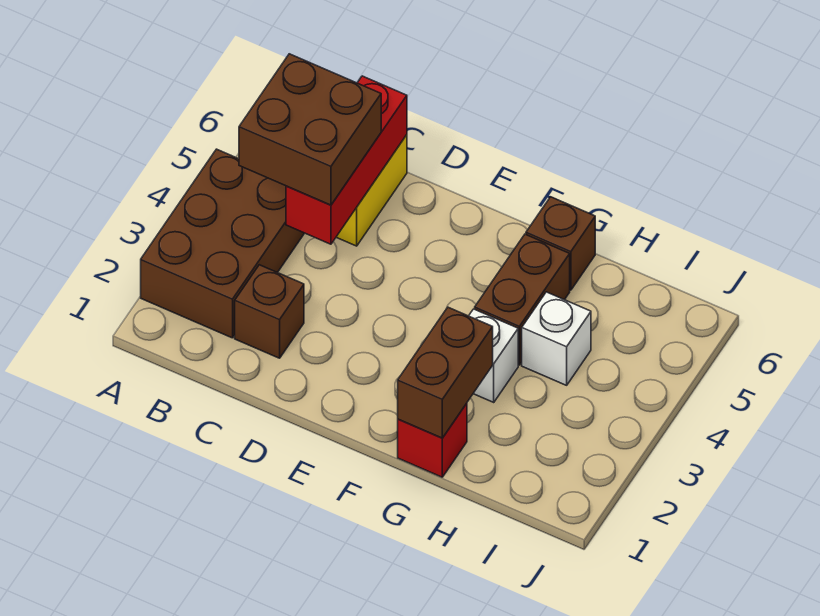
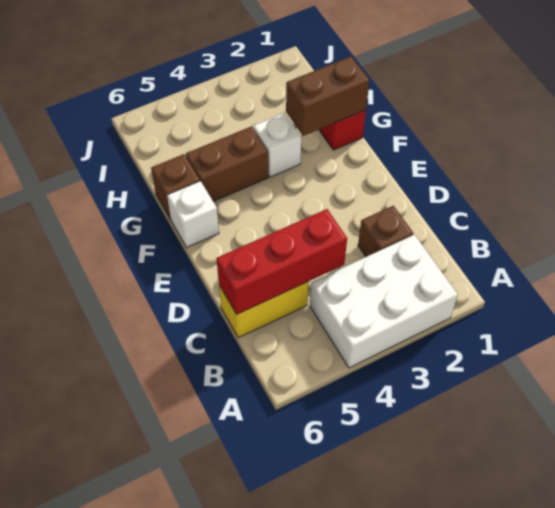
brown brick A2:B4 level 1 -> white brick A2:B4 level 1
brown brick B4:C5 level 3 -> none
white brick H4 level 1 -> white brick F6 level 1

